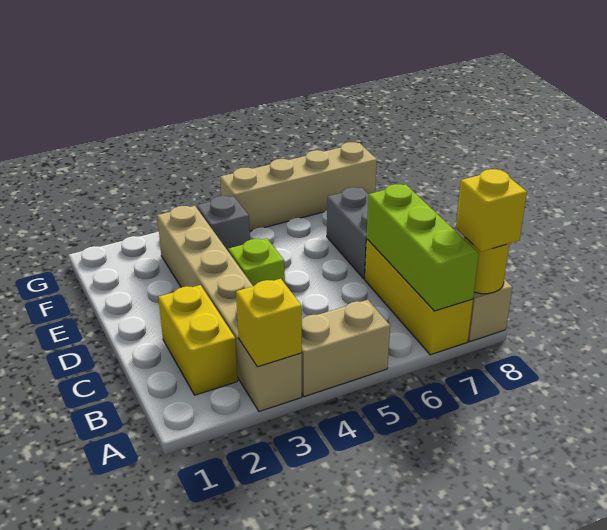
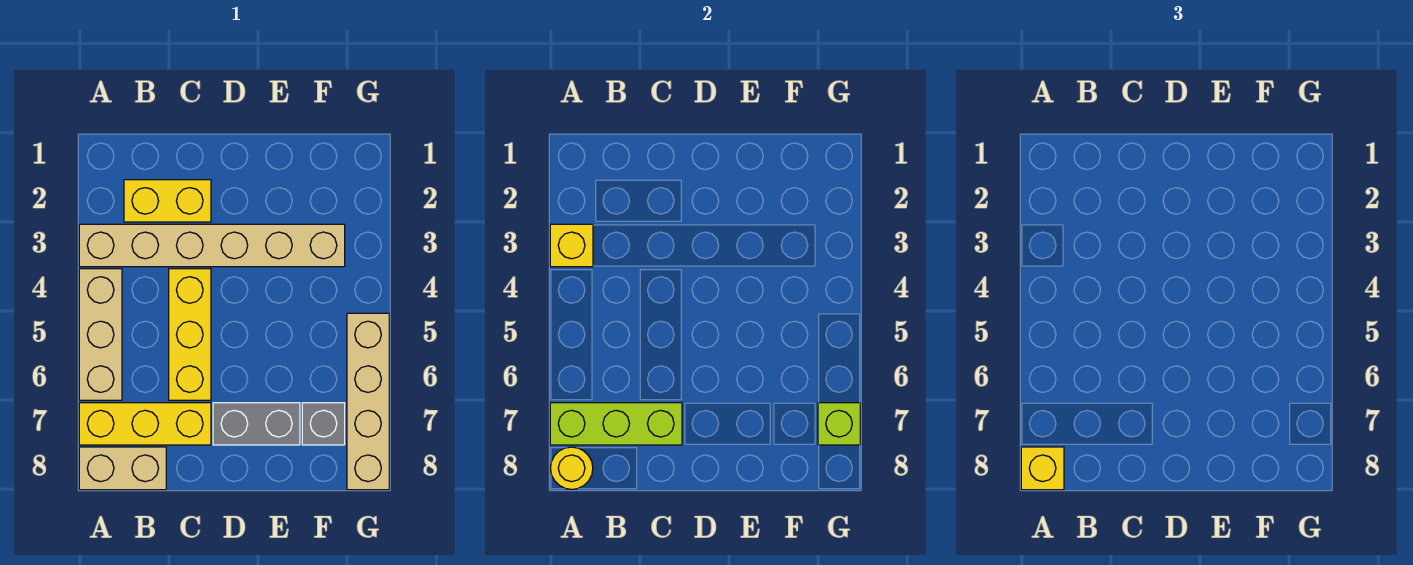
tan brick A4:A5 level 1 -> tan brick A4:A6 level 1
none -> yellow brick C4:C6 level 1
lime brick D4 level 1 -> lime brick G7 level 2
grey brick F4 level 1 -> grey brick F7 level 1

